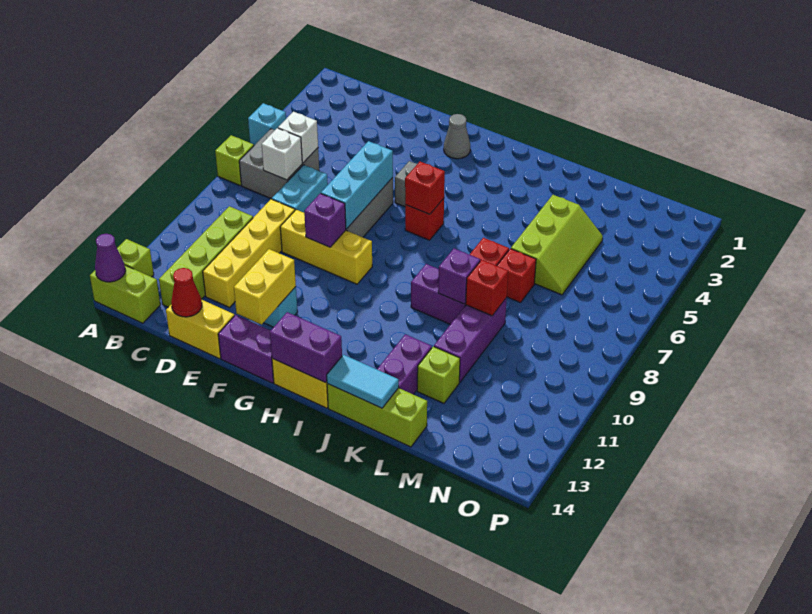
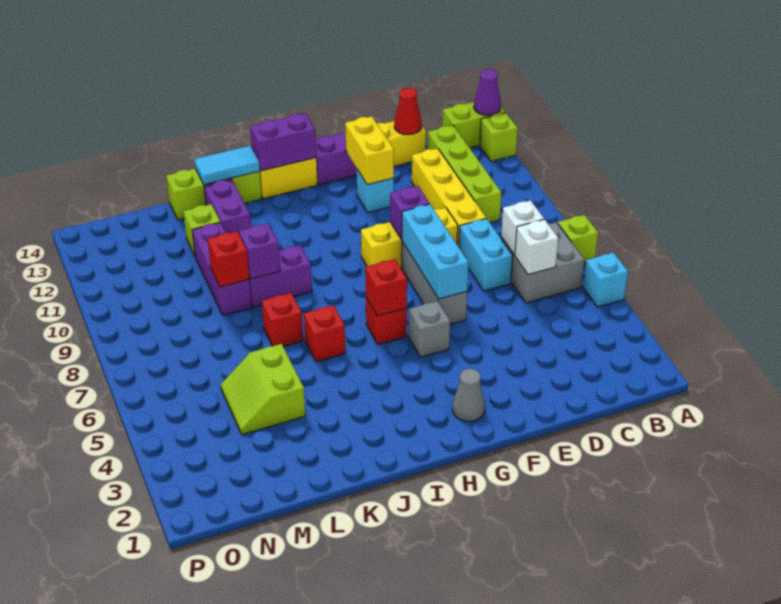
lime slope L4:M6 level 1 top L -> lime slope L4:M5 level 1 top L
red brick L7 level 1 -> red brick J6 level 1

